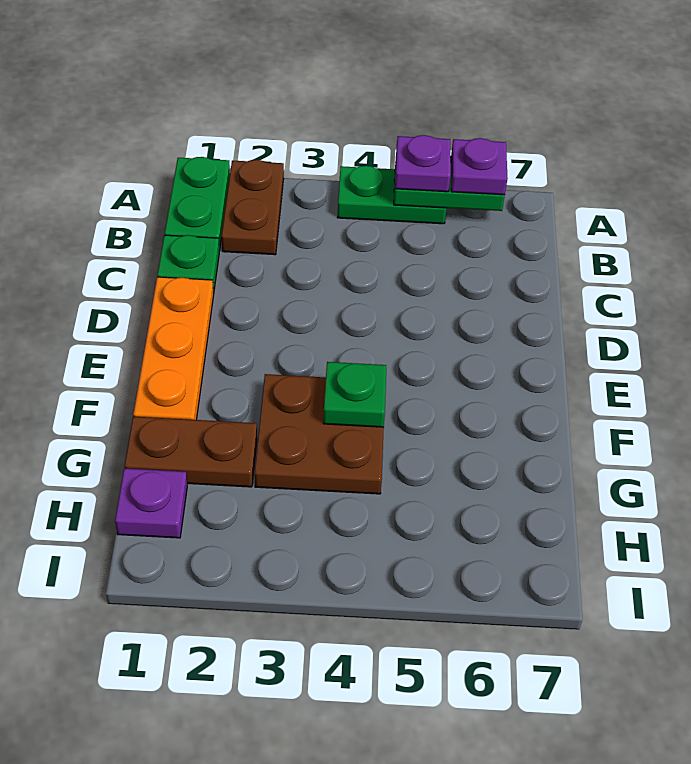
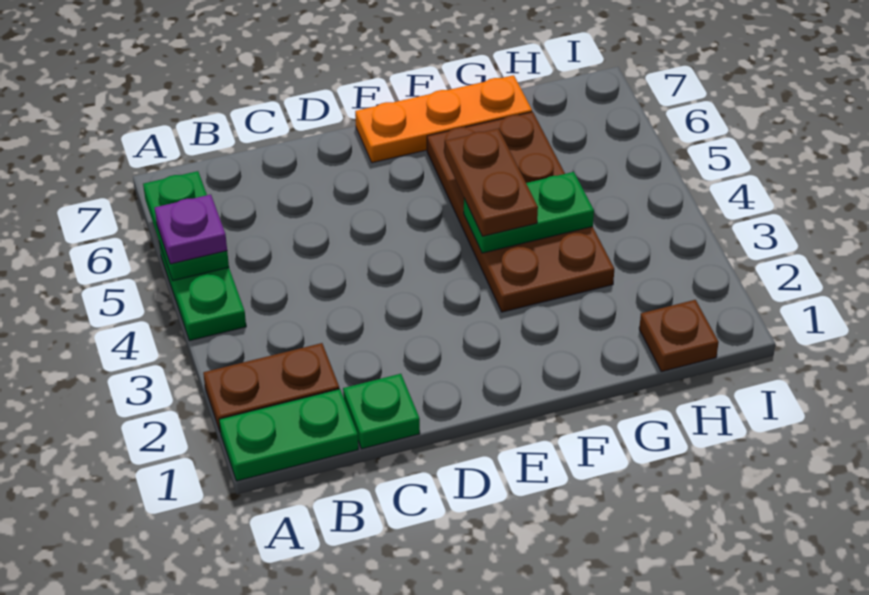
purple plate A6 level 3 -> none
orange plate D1:F1 level 1 -> orange plate E7:G7 level 1
brown plate F3:G4 level 1 -> brown plate F3:G6 level 1
green plate F4 level 2 -> green plate F4:G4 level 2
brown plate G1:G2 level 1 -> brown plate F4:F5 level 3
purple plate H1 level 1 -> brown plate H1 level 1

